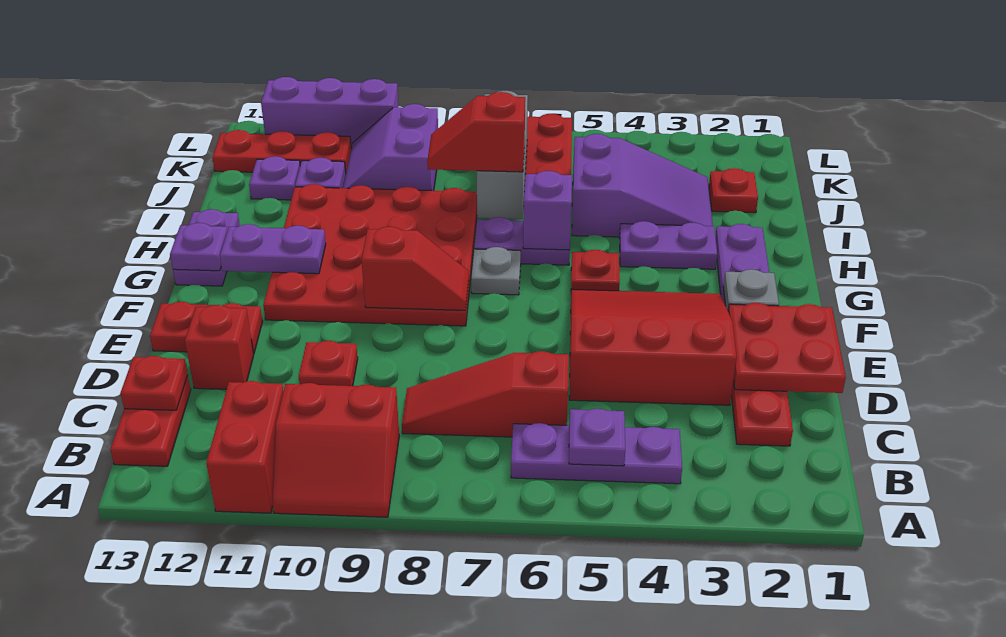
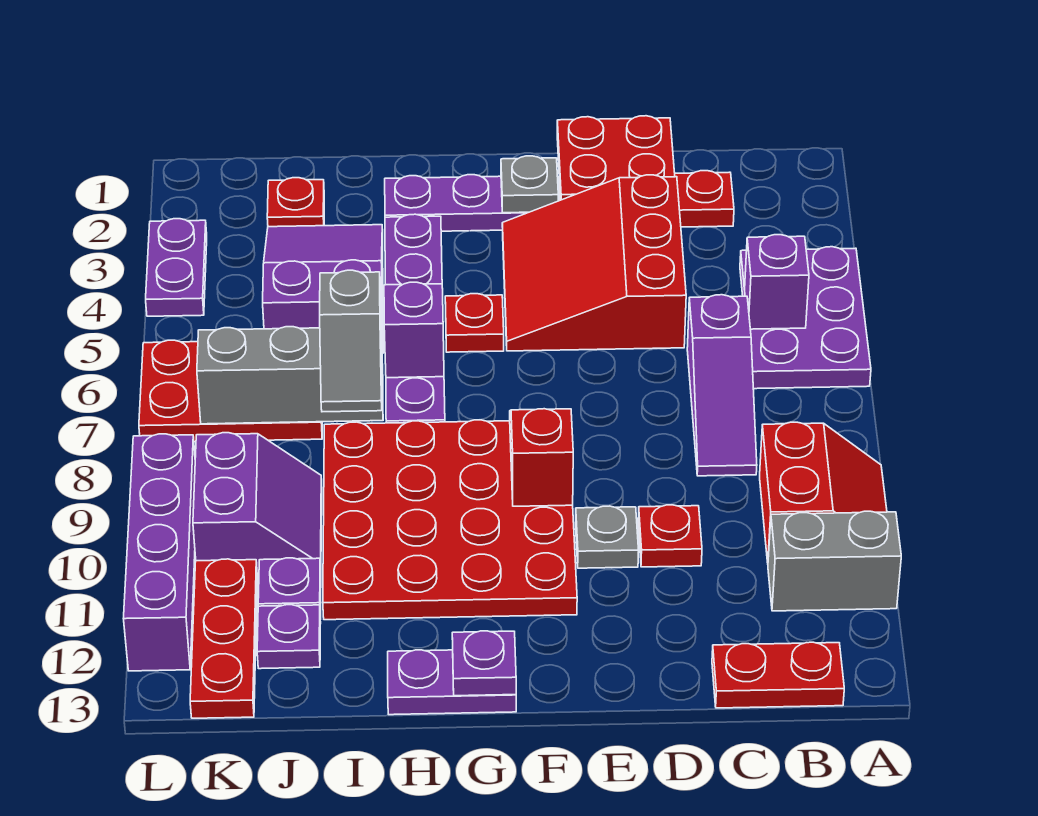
red brick A11:B11 level 1 -> grey brick A11:B11 level 1
purple plate B4:B6 level 1 -> purple plate A4:B6 level 1
purple plate B5 level 2 -> purple brick B5 level 2
red slope C6:C8 level 1 top 6 -> purple slope C6:C8 level 1 top 6
red plate C13 level 2 -> none
red brick D12 level 1 -> none
red plate E12:E13 level 1 -> none
grey plate G7 level 1 -> grey plate E10 level 1
purple plate G11:G12 level 2 -> purple plate L3:L4 level 1
red slope I7:I8 level 3 top 7 -> grey slope I7:I8 level 3 top 7
purple slope J9:K10 level 1 top 9 -> purple slope J9:K10 level 1 top K
purple brick L10:L12 level 1 -> purple brick L9:L12 level 1

